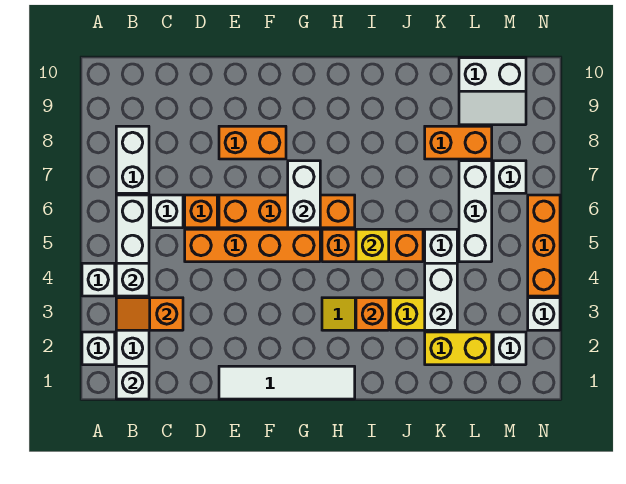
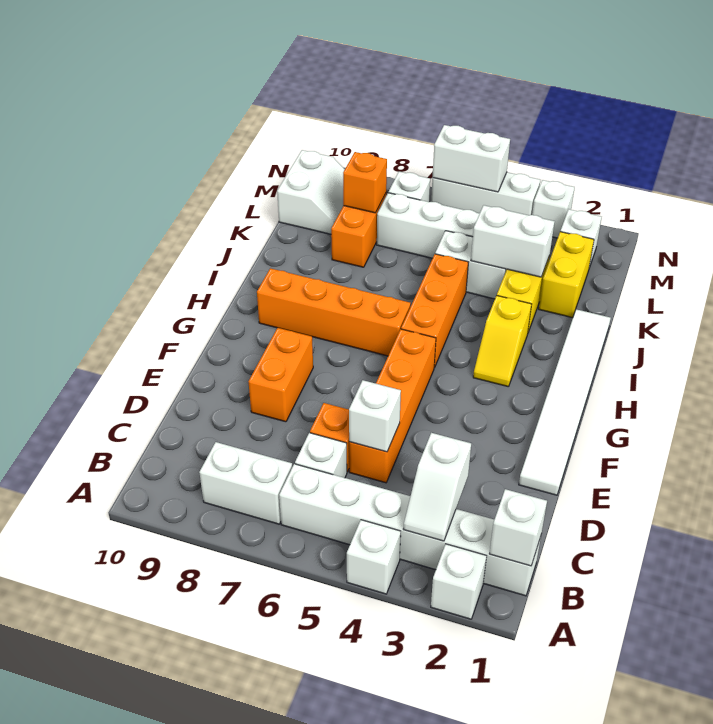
orange slope B3:C3 level 2 top C -> white slope B3:C3 level 2 top C
white brick B4 level 2 -> white brick D5 level 2
white tile E1:H1 level 1 -> white tile E1:J1 level 1
orange brick E6:H6 level 1 -> orange brick H6:H9 level 1
white brick G6:G7 level 2 -> white brick N5:N6 level 2
orange brick I3 level 2 -> orange brick L8 level 2
yellow brick I5 level 2 -> none
orange brick N4:N6 level 1 -> white brick N4:N6 level 1

